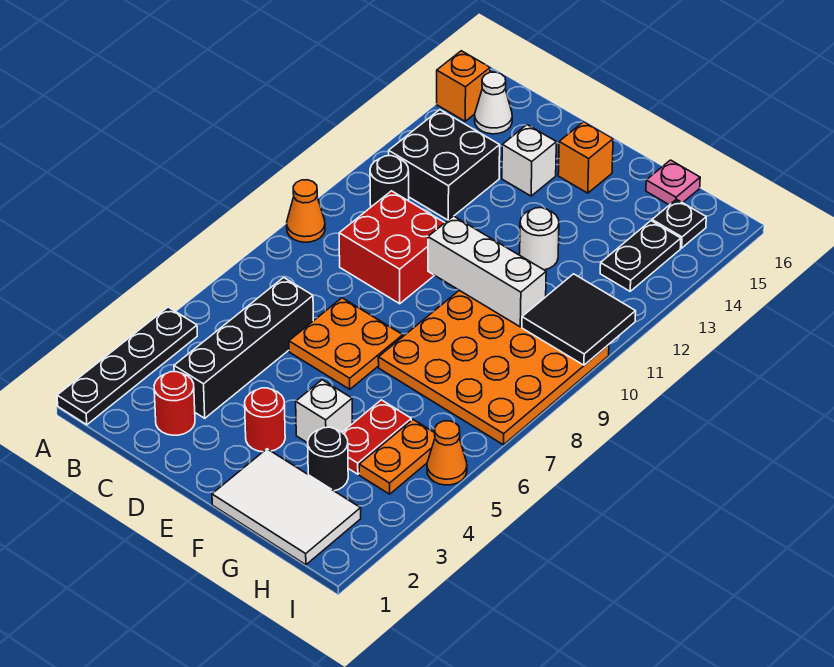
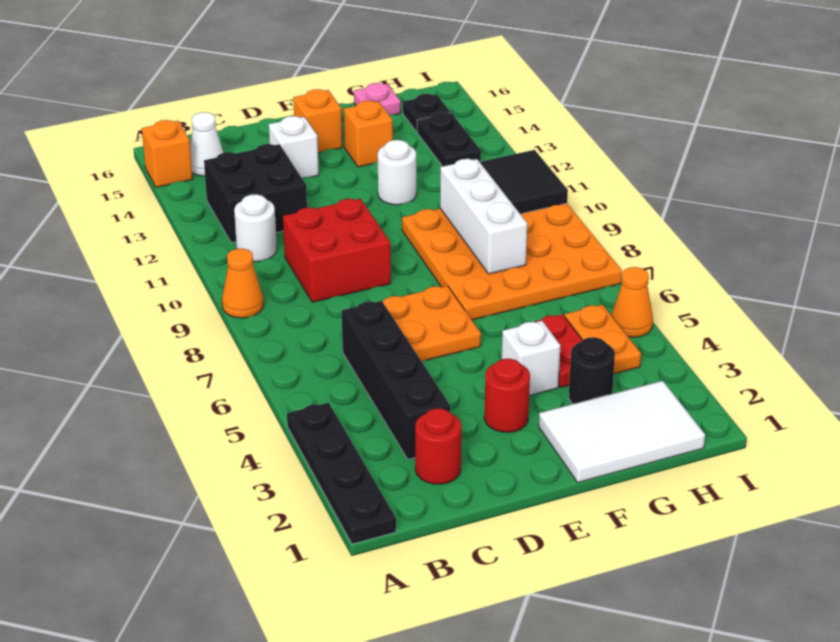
black round brick B11 level 1 -> white round brick B11 level 1
white brick E10:G10 level 2 -> white brick G8:G10 level 2
none -> orange brick F14 level 1

